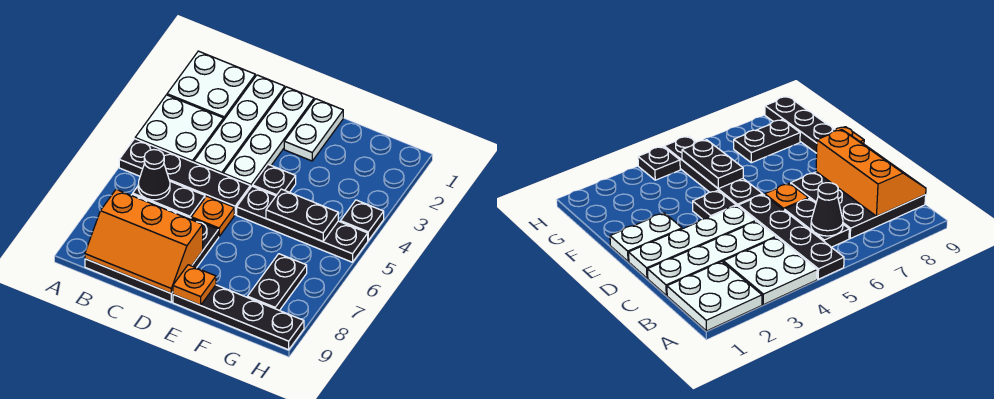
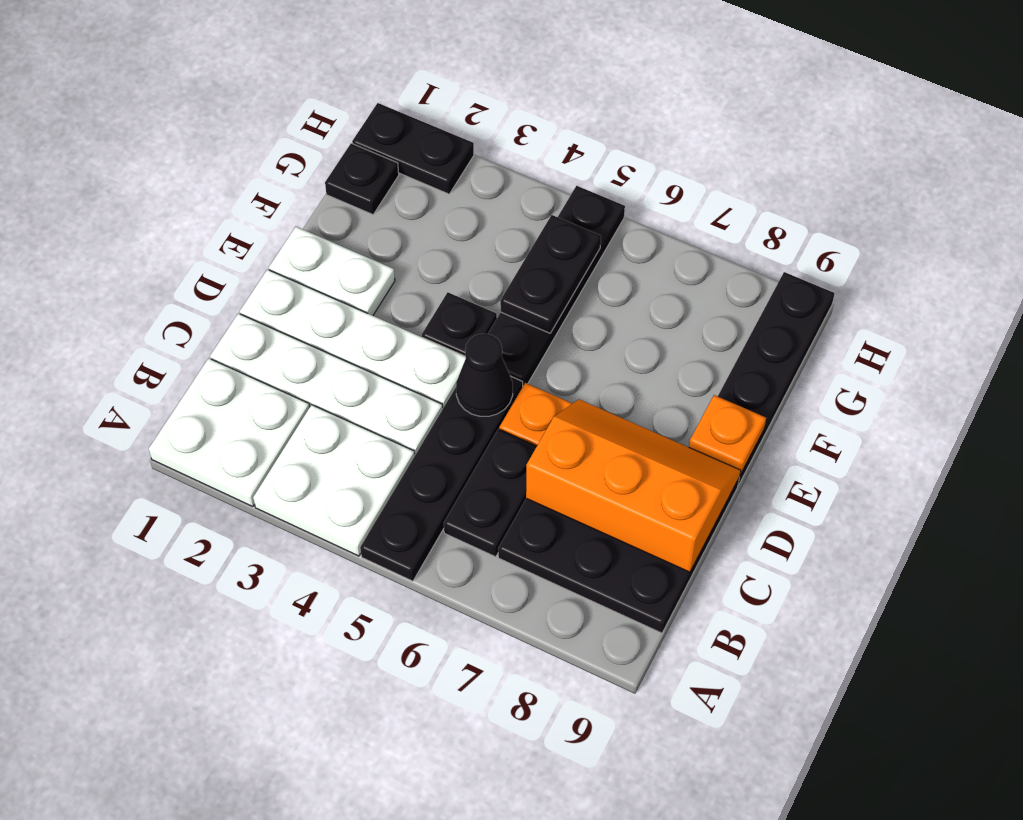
black cone B6 level 2 -> black cone D5 level 2
orange slope B8:D9 level 2 top 8 -> orange slope C7:D9 level 2 top C
black plate G7:G8 level 1 -> black plate H1:H2 level 1
black plate H4 level 1 -> black plate G1 level 1

